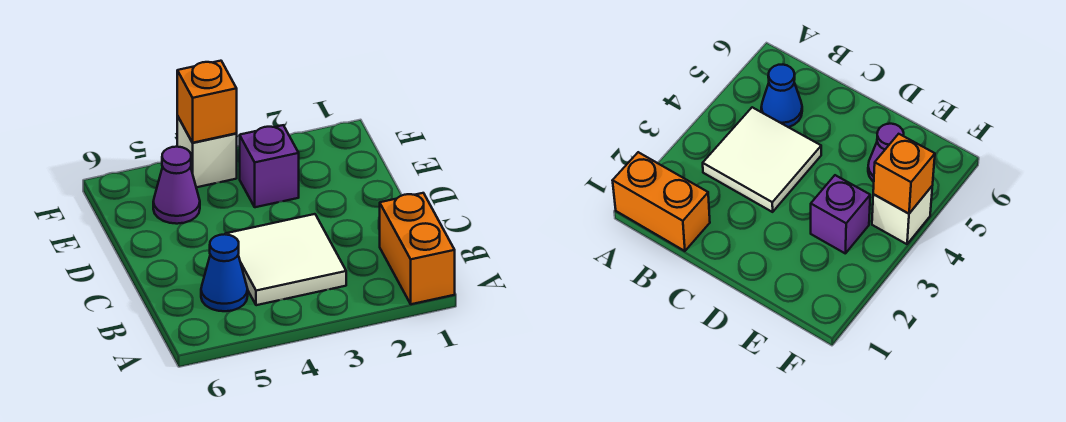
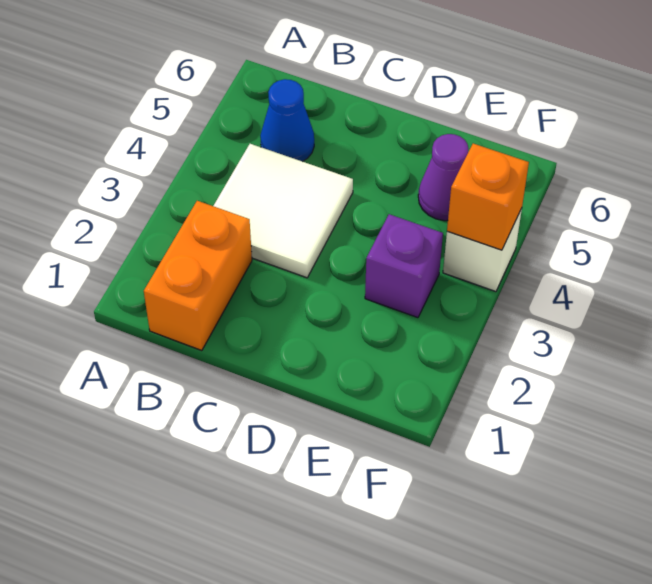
orange brick A1:B1 level 1 -> orange brick B1:B2 level 1

